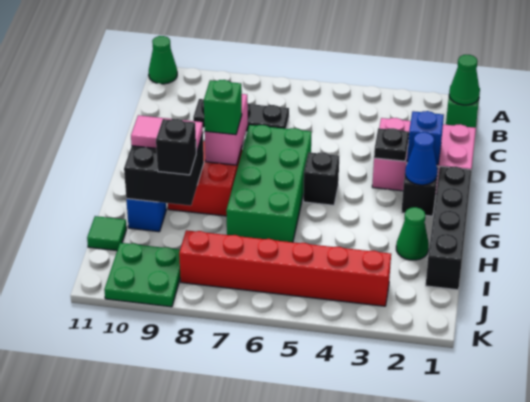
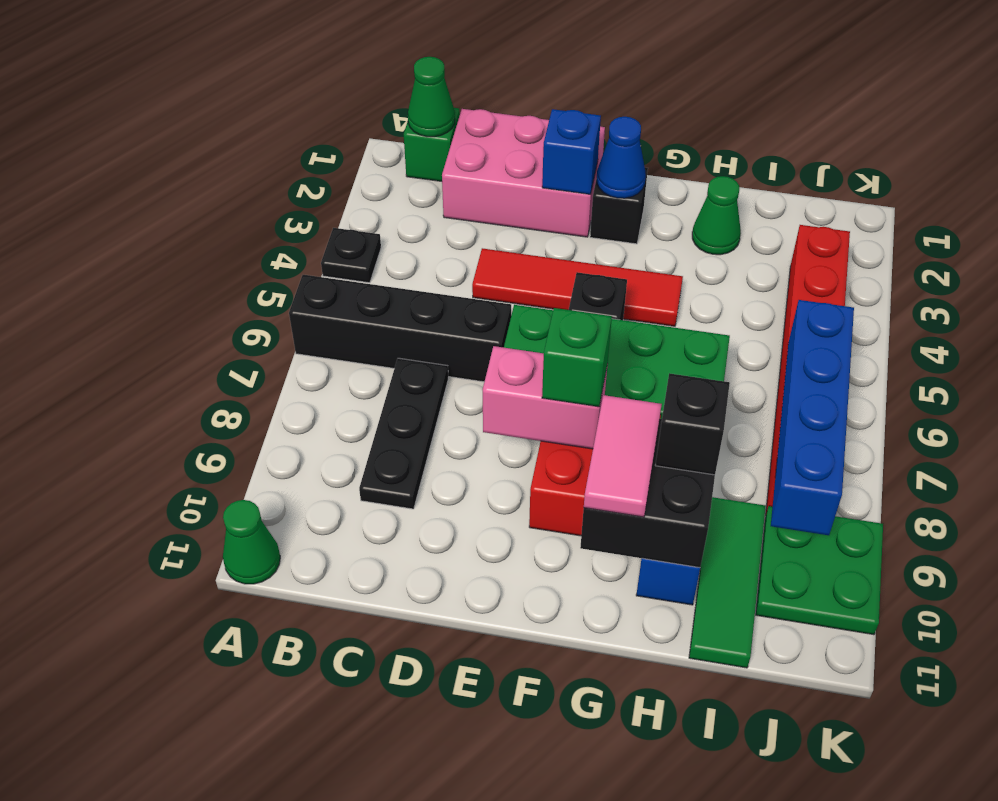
pink brick D1:E3 level 1 -> pink brick C1:E2 level 1
none -> red tile D4:G4 level 1
black plate E3 level 2 -> black plate A4 level 1
black brick F1:I1 level 1 -> black brick A6:D6 level 1
green tile I11 level 1 -> green tile I9:I11 level 1
none -> blue brick J6:J9 level 2

